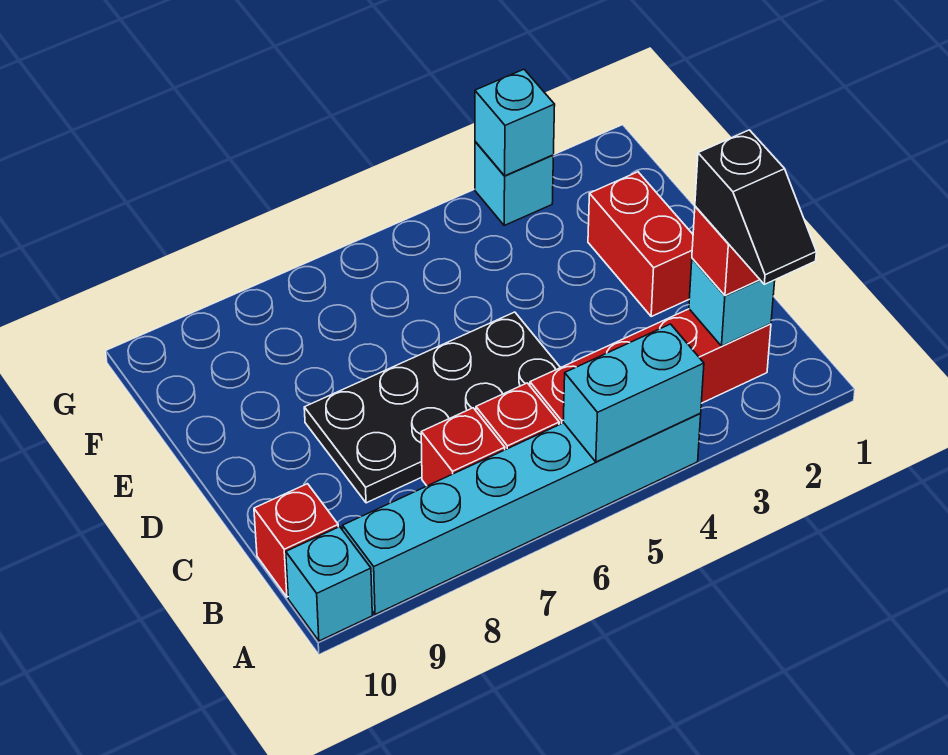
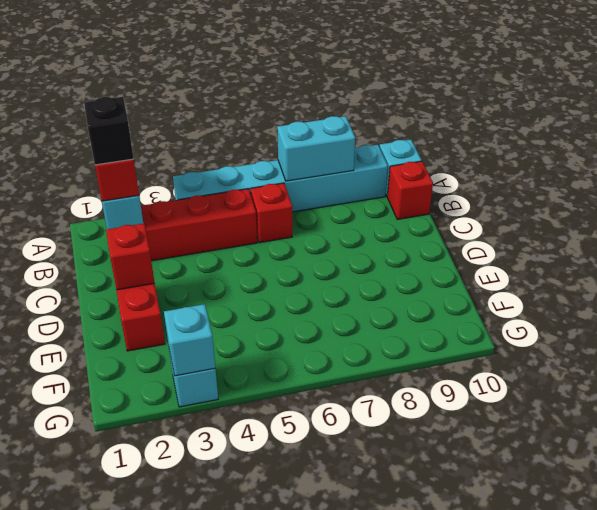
cyan brick A4:A5 level 2 -> cyan brick A7:A8 level 2
red brick B7 level 1 -> red brick D2 level 2
black plate C5:D8 level 1 -> none

